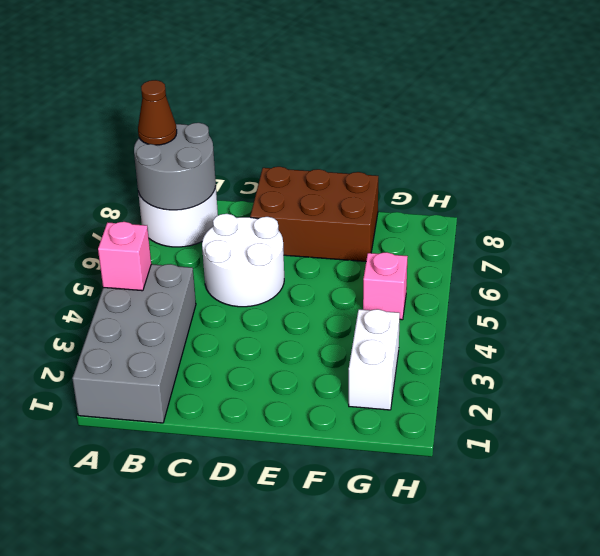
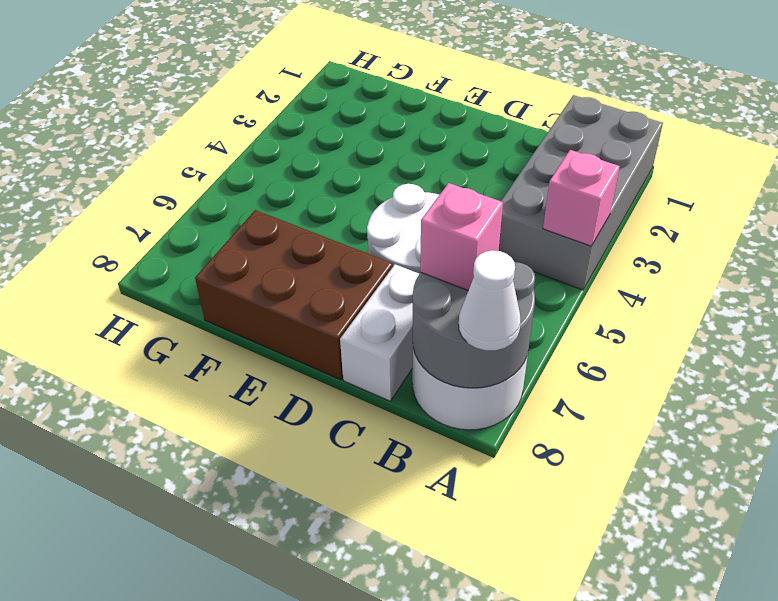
brown cone A8 level 3 -> white cone A8 level 3
white brick G2:G3 level 1 -> white brick C7:C8 level 1
pink brick G5 level 1 -> pink brick B7 level 3

